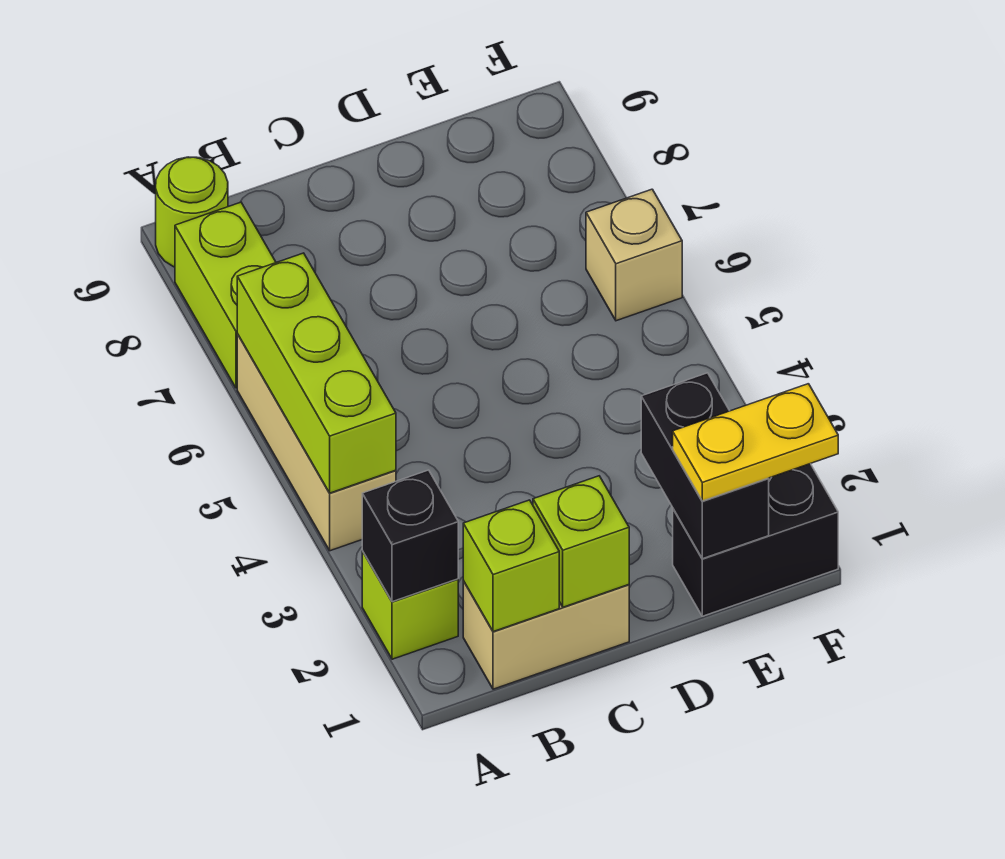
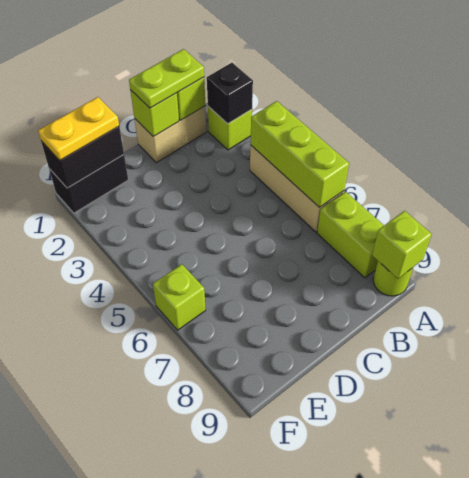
none -> lime brick A9 level 2
none -> lime plate B1:C1 level 3
black brick E1:E2 level 2 -> black brick E1:F1 level 2
tan brick F6 level 1 -> lime brick F6 level 1

